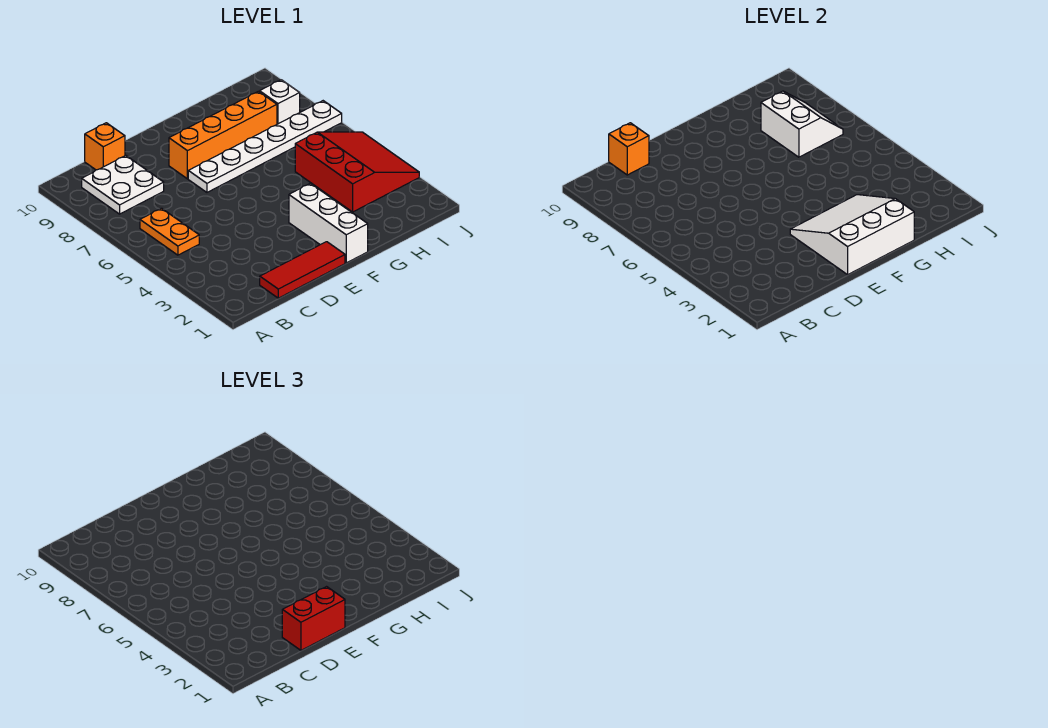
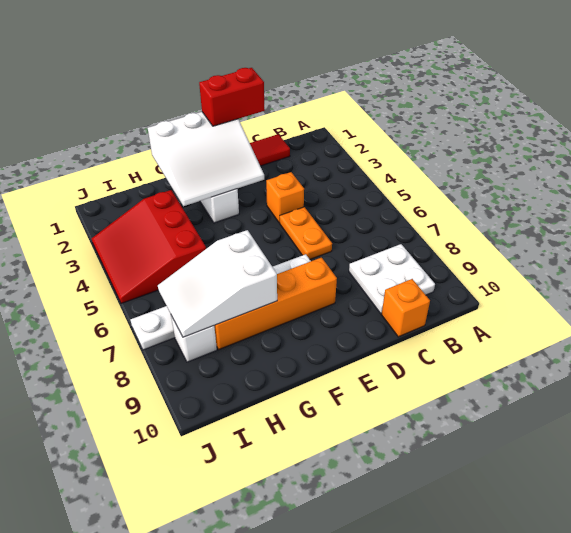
orange plate B5:B6 level 1 -> orange plate D5:D6 level 1
orange brick C10 level 2 -> orange brick D4 level 1
white slope H7:I8 level 2 top H -> white slope G7:I8 level 2 top G

